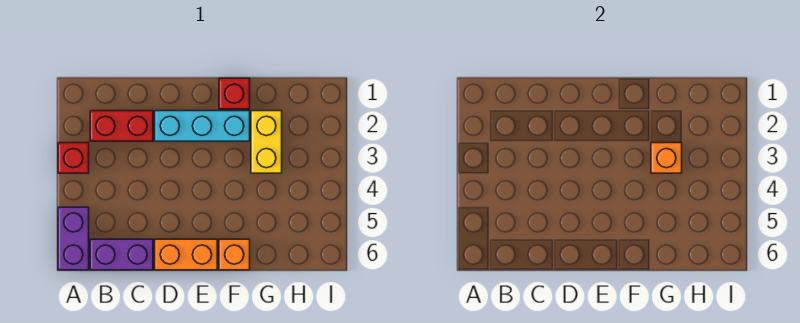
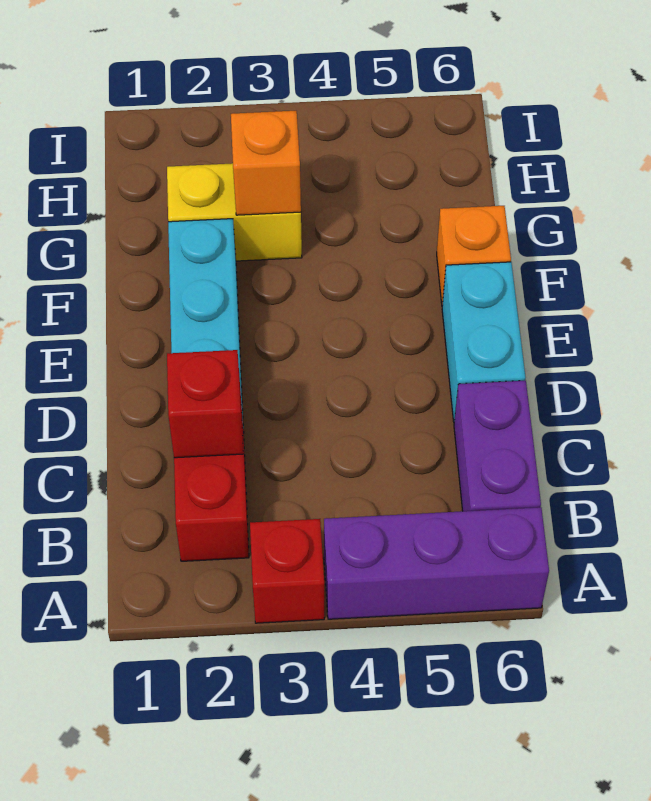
purple brick A5:A6 level 1 -> purple brick A4:A6 level 1
orange brick D6:E6 level 1 -> cyan brick D6:E6 level 1
red brick F1 level 1 -> red brick C2 level 2

